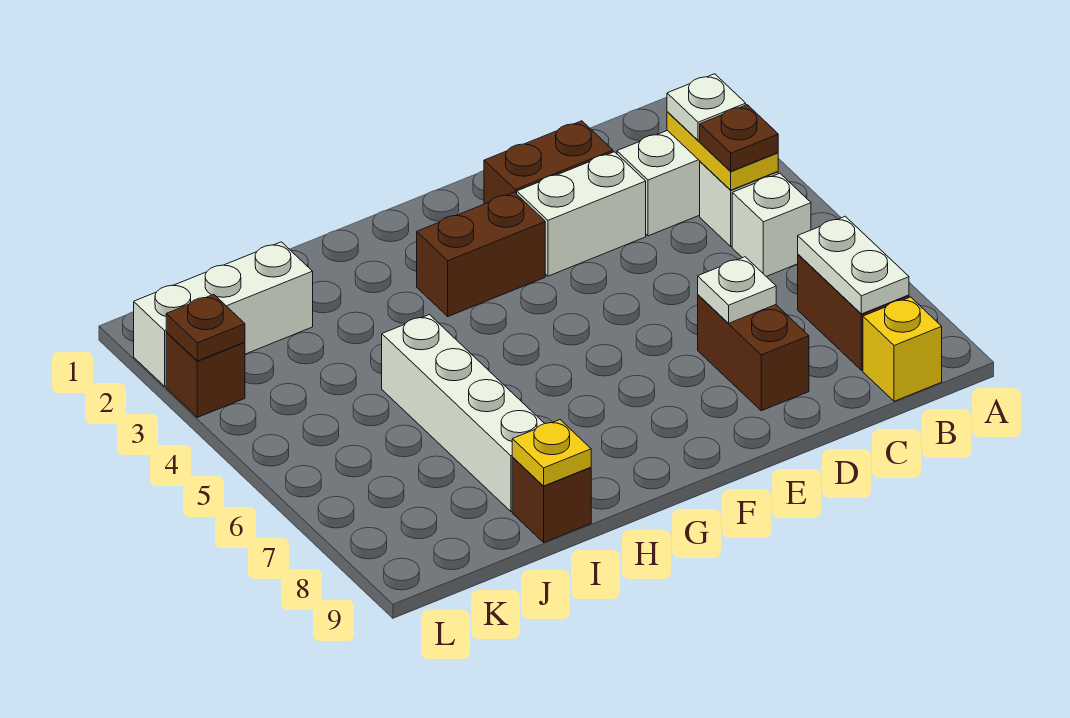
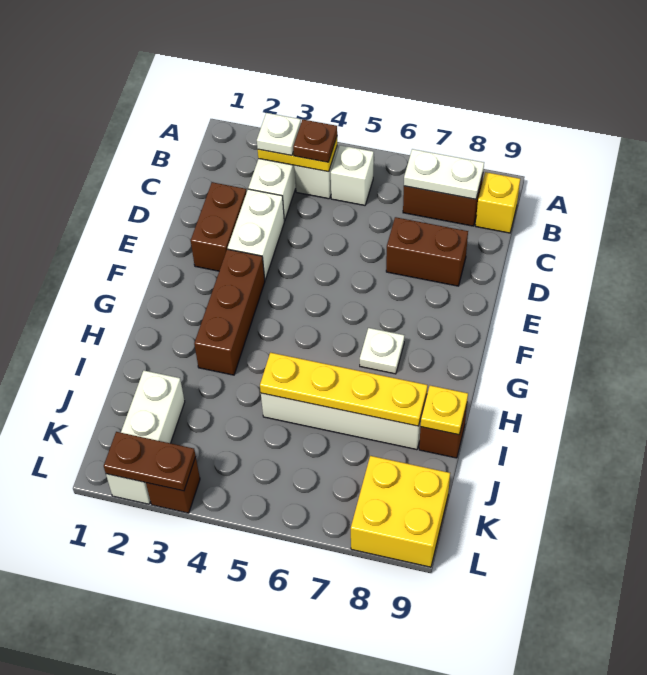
white plate D7 level 2 -> white plate G7 level 1
brown brick F3:G3 level 1 -> brown brick F3:H3 level 1
none -> yellow plate I5:I8 level 2
none -> yellow brick K8:L9 level 1
brown plate L3 level 2 -> brown plate L2:L3 level 2

